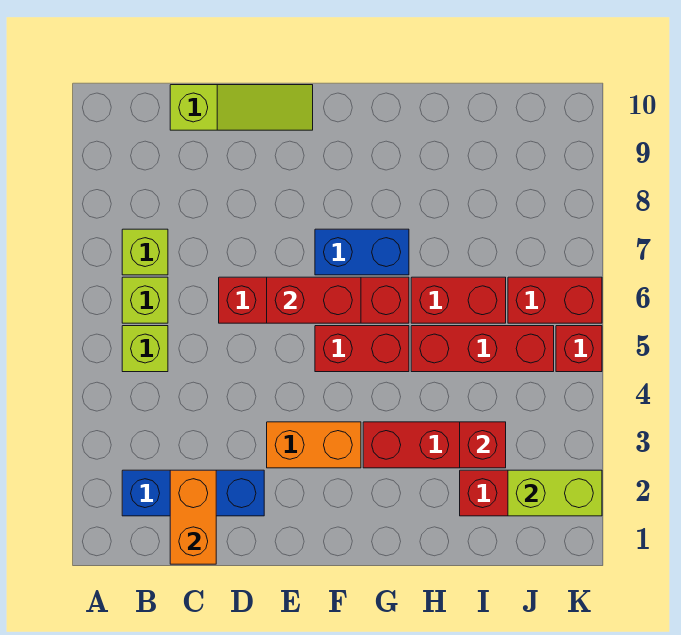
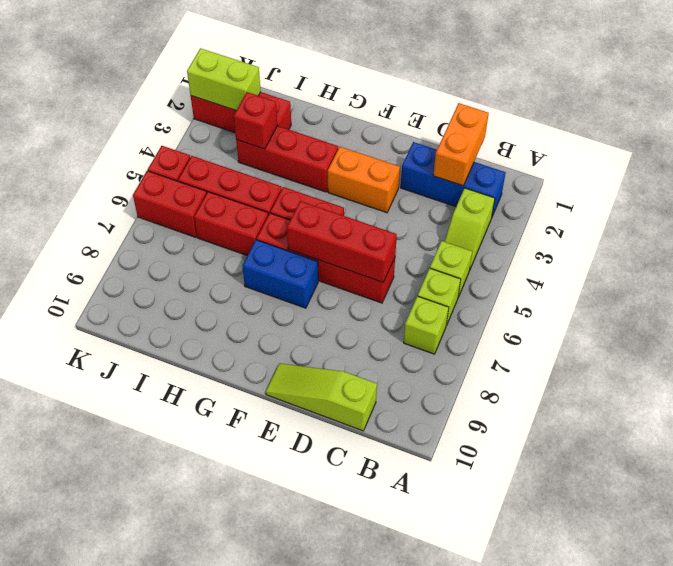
none -> lime slope B3:B4 level 1 top 3
red brick E6:F6 level 2 -> red brick D6:F6 level 2

